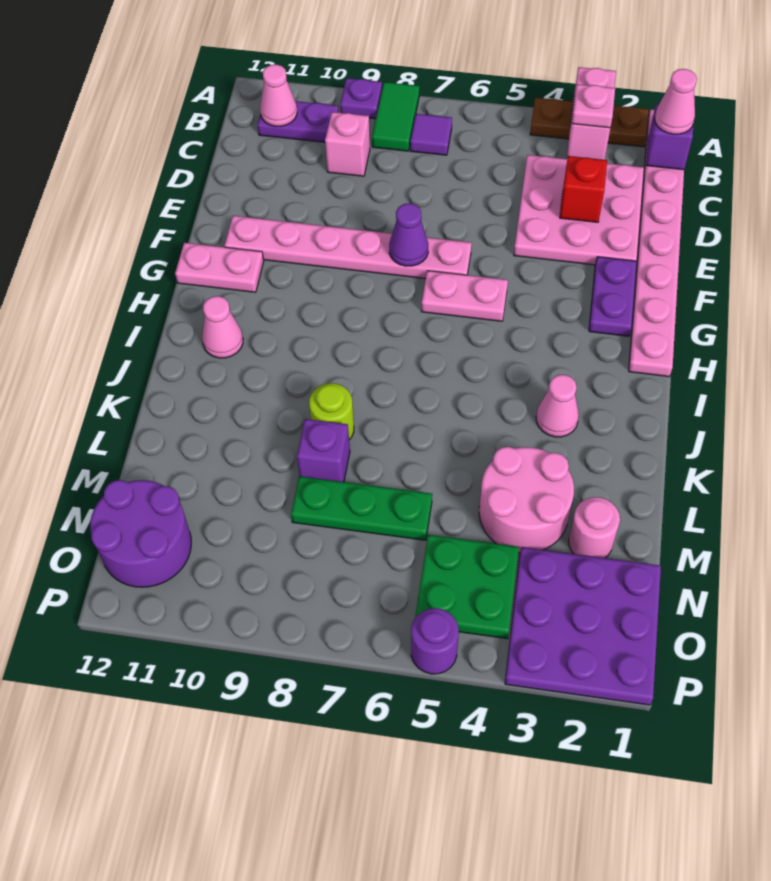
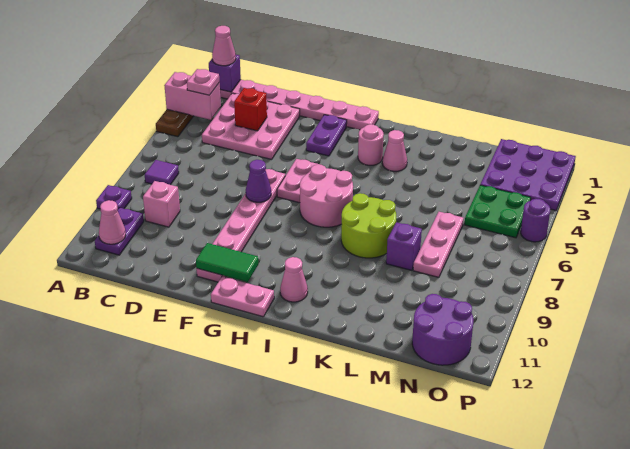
green tile A8:B8 level 1 -> green tile F11:G11 level 2
purple plate F2:G2 level 1 -> purple plate G2:G3 level 1
pink plate G11:G12 level 1 -> pink plate G12:H12 level 1
lime round brick K8 level 1 -> lime round brick J7:K8 level 1
pink round brick L3:M4 level 1 -> pink round brick H6:I7 level 1
pink round brick M2 level 1 -> pink round brick I3 level 1
green plate M6:M8 level 1 -> pink plate M6:M8 level 1

